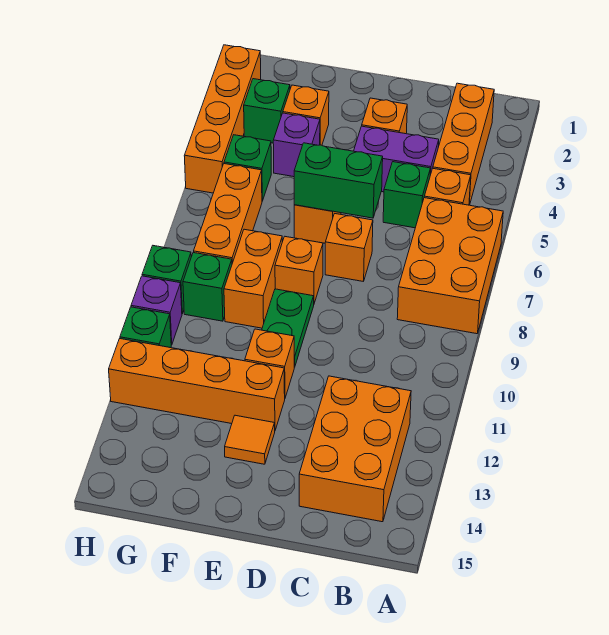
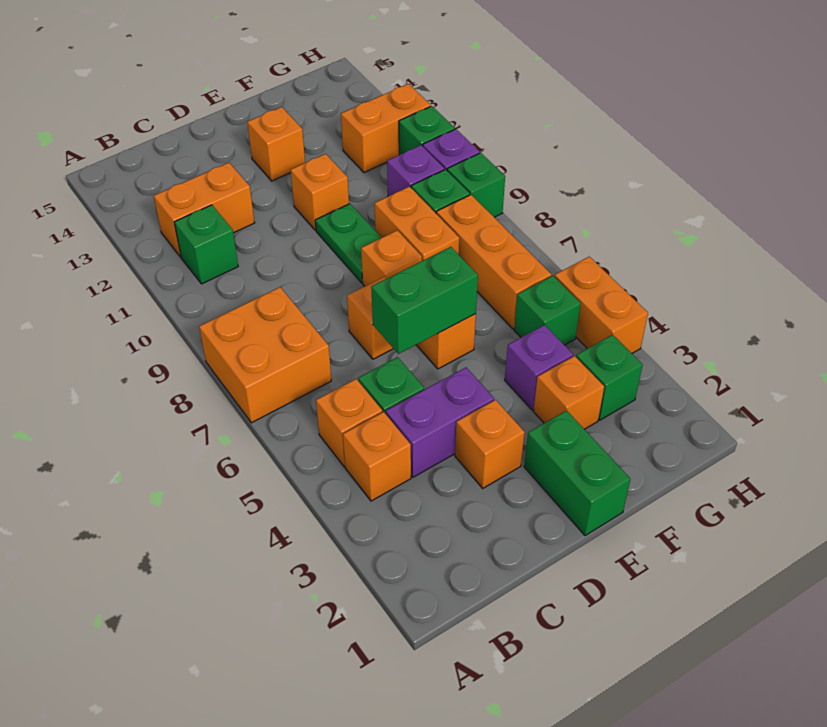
orange brick A6:B8 level 1 -> orange brick A7:B8 level 1
orange brick B2:B4 level 1 -> orange brick B4 level 1
none -> green brick B11 level 1
orange brick B12:C14 level 1 -> orange brick B12:C12 level 1
none -> green brick E1:E2 level 1
orange brick E12:H12 level 1 -> orange brick G12:H12 level 1
orange tile E13 level 1 -> orange brick E13 level 1
none -> purple brick G10 level 1
orange brick H2:H5 level 1 -> orange brick H4:H5 level 1

